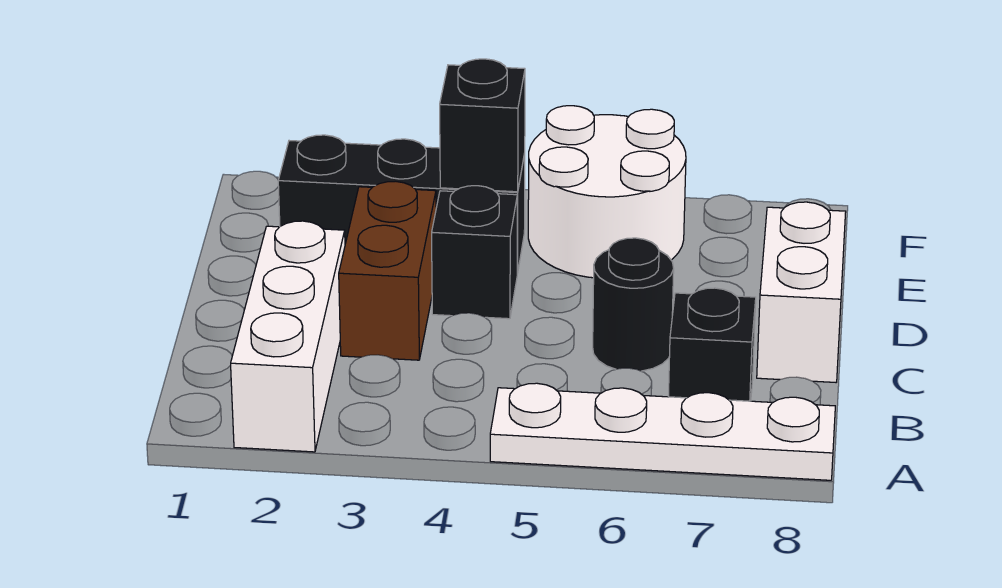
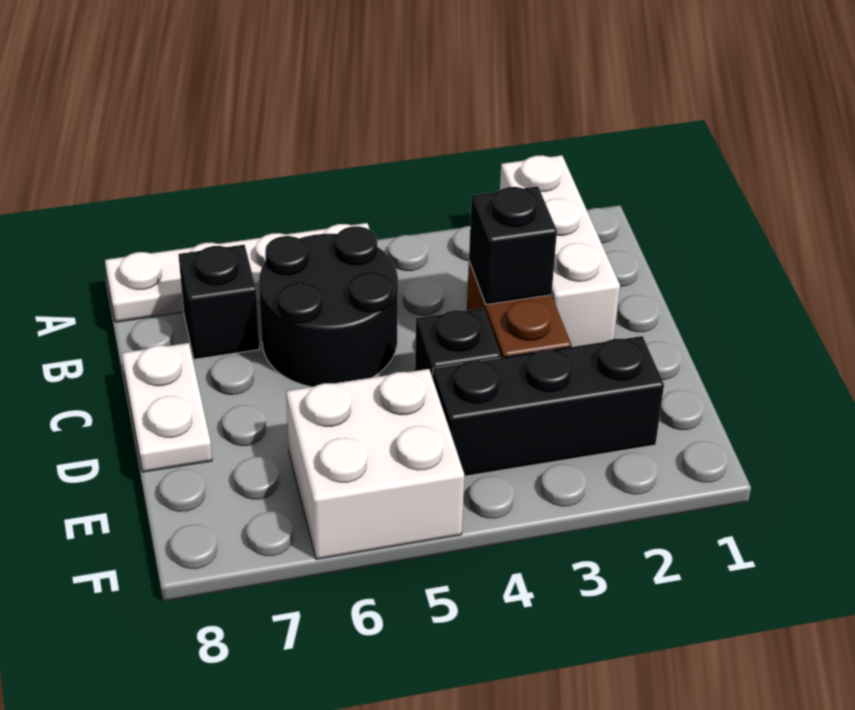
black round brick C6 level 1 -> black round brick B5:C6 level 1
white brick C8:D8 level 1 -> white plate C8:D8 level 1
black brick E4 level 2 -> black brick C3 level 2
white round brick E5:F6 level 1 -> white brick E5:F6 level 1

